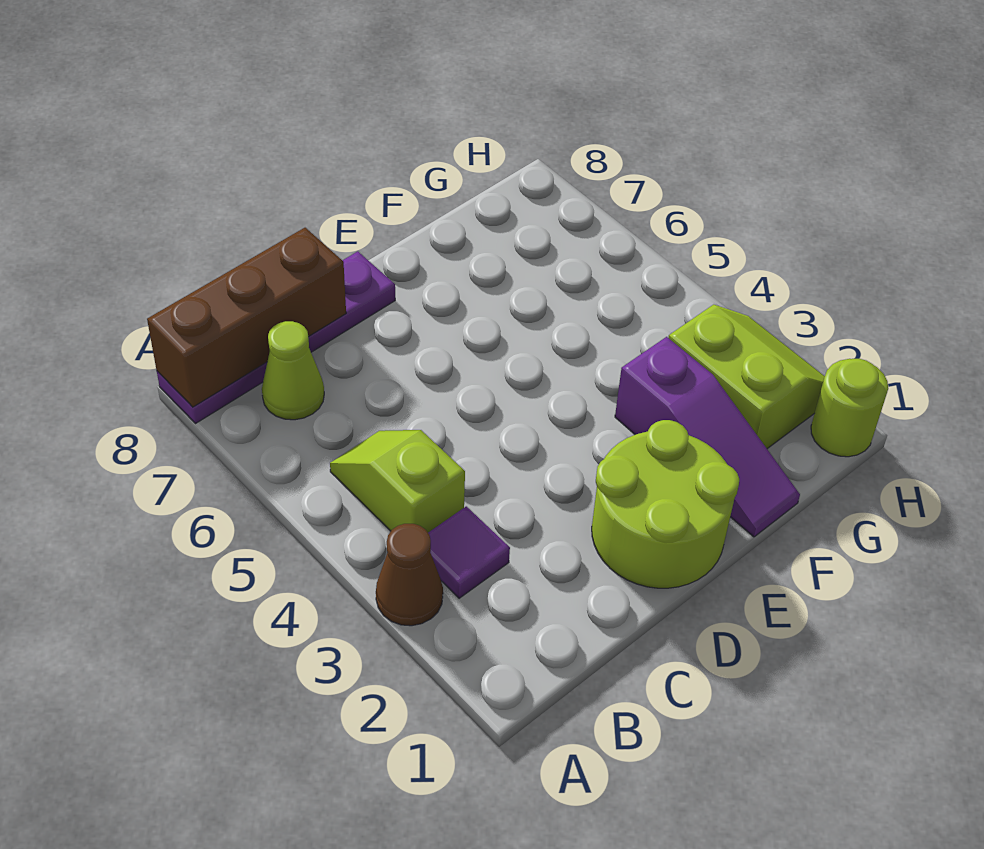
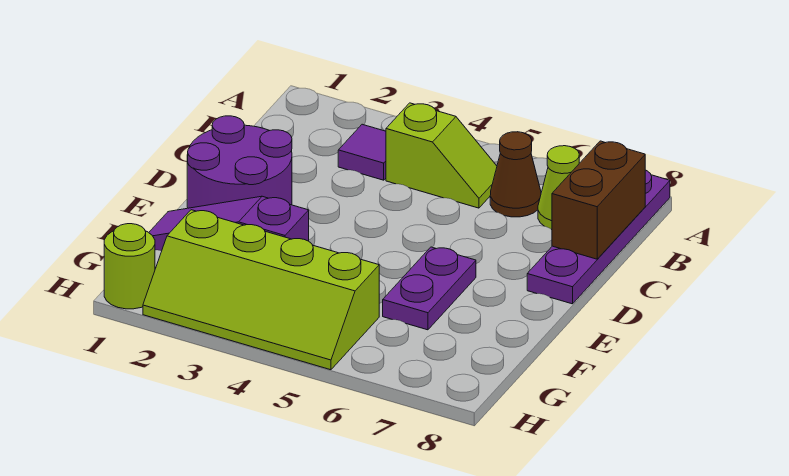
brown cone A3 level 1 -> brown cone B6 level 1
brown brick A8:C8 level 2 -> brown brick B8:C8 level 2
lime round brick D1:E2 level 1 -> purple round brick D1:E2 level 1
none -> purple plate E6:F6 level 1
lime slope G2:H3 level 1 top G -> lime slope G2:H5 level 1 top G

